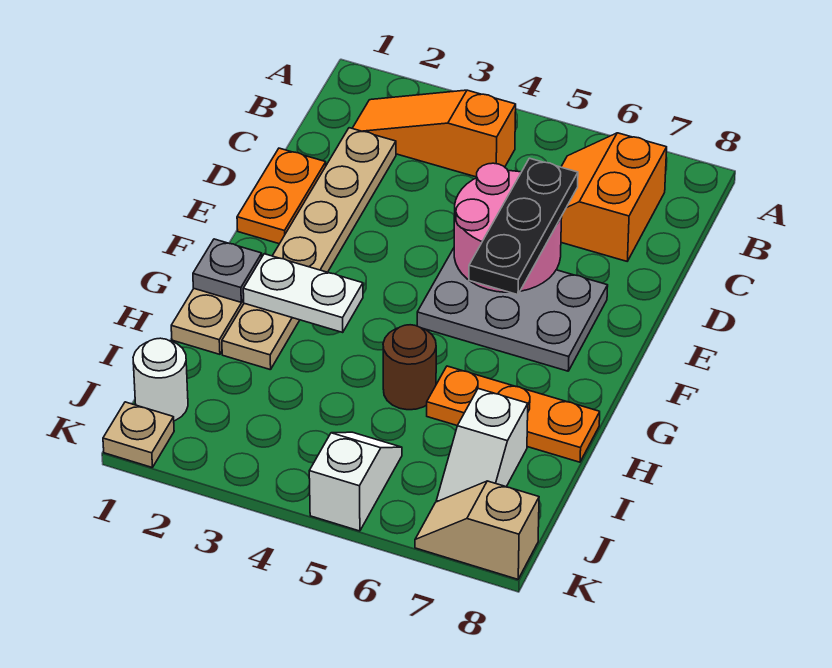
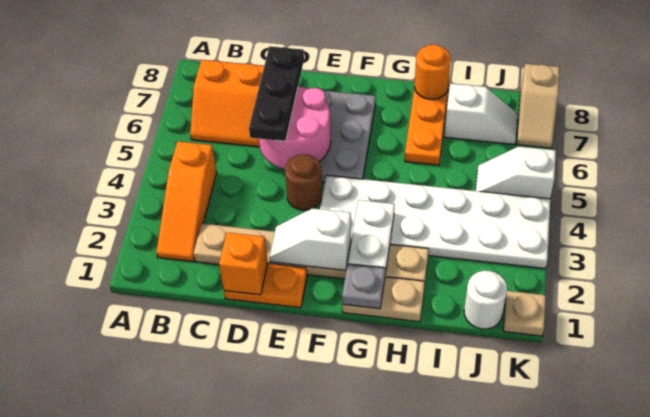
none -> orange brick D1 level 2
black plate D6:F6 level 3 -> black plate D5:D7 level 3
none -> white slope E2:F2 level 2 top F
none -> white plate F3:K4 level 1
brown round brick H5 level 1 -> brown round brick E4 level 1
none -> orange round brick H8 level 2

